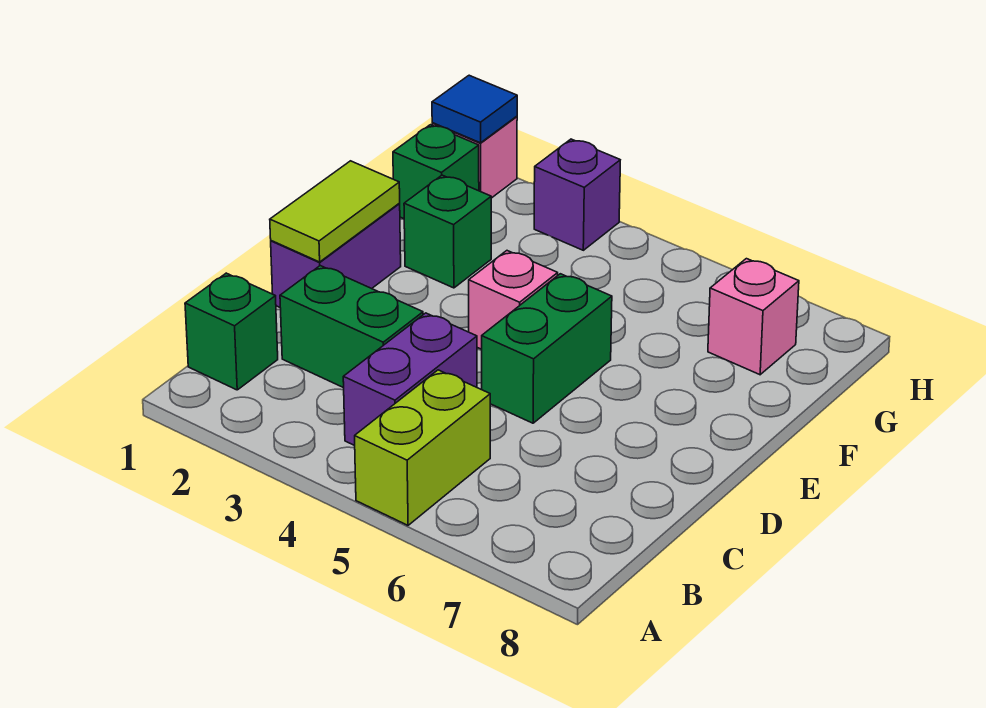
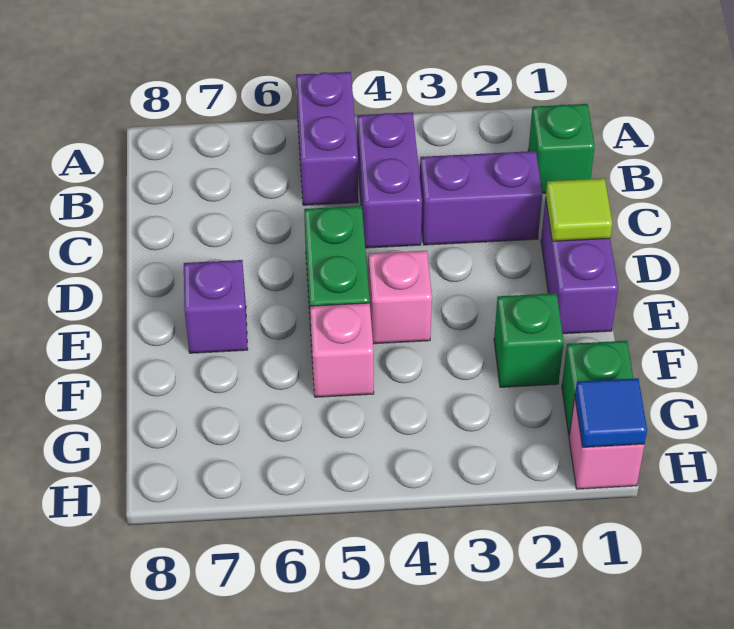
lime brick A5:B5 level 1 -> purple brick A5:B5 level 1
green brick C2:C3 level 1 -> purple brick C2:C3 level 1
lime tile D1:E1 level 2 -> lime tile D1 level 2
pink brick G7 level 1 -> pink brick F5 level 1
purple brick H3 level 1 -> purple brick E7 level 1

